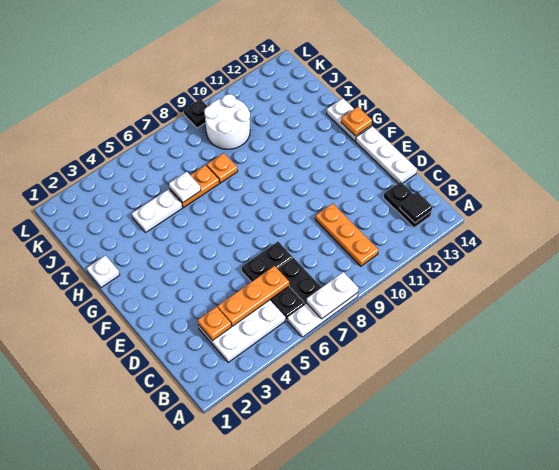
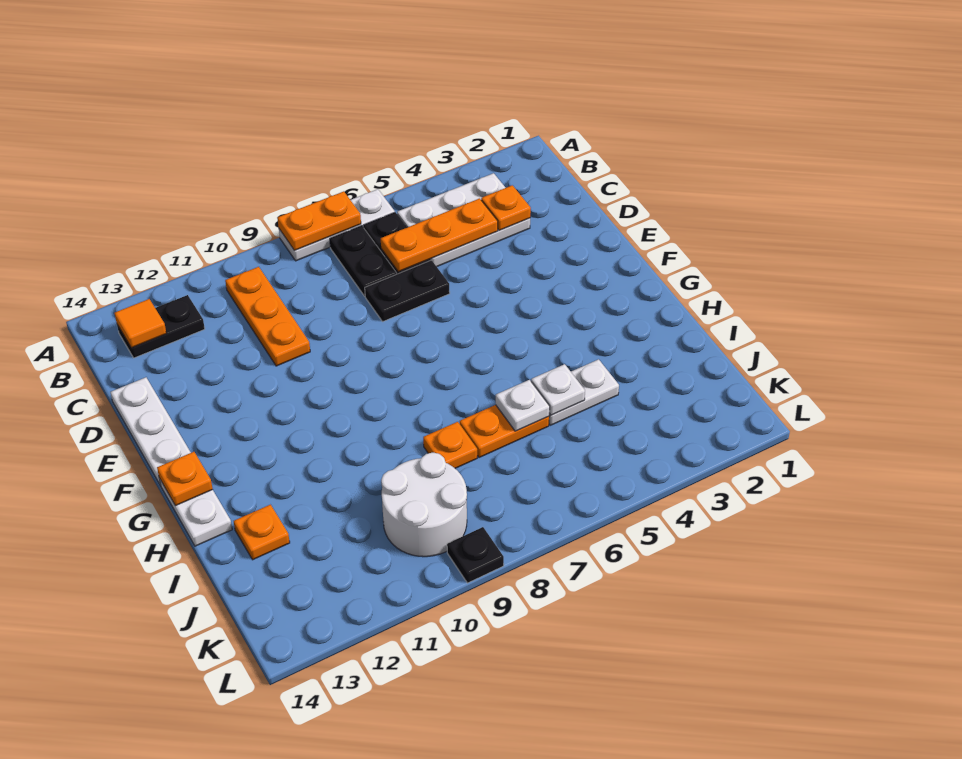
white plate A7:A8 level 2 -> orange plate A7:A8 level 2
black plate B13:C13 level 1 -> black plate B12:B13 level 1
black tile B13 level 2 -> orange tile B13 level 2
white plate H1 level 1 -> white plate I5 level 2
none -> orange plate I13 level 1

